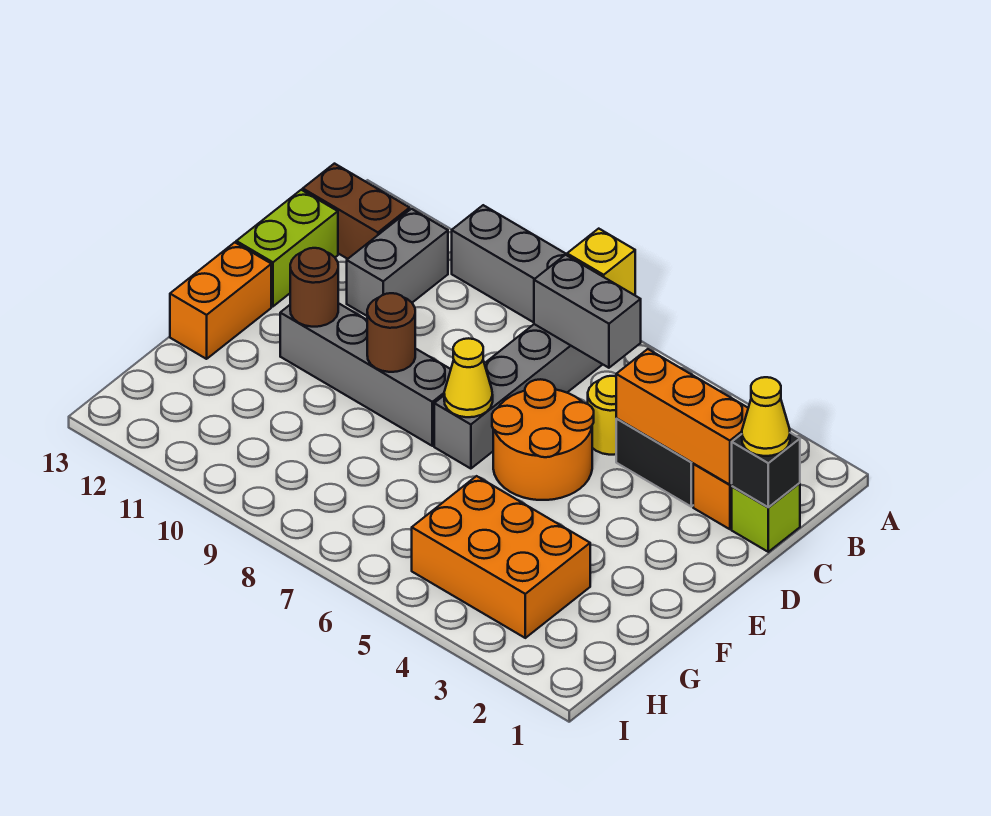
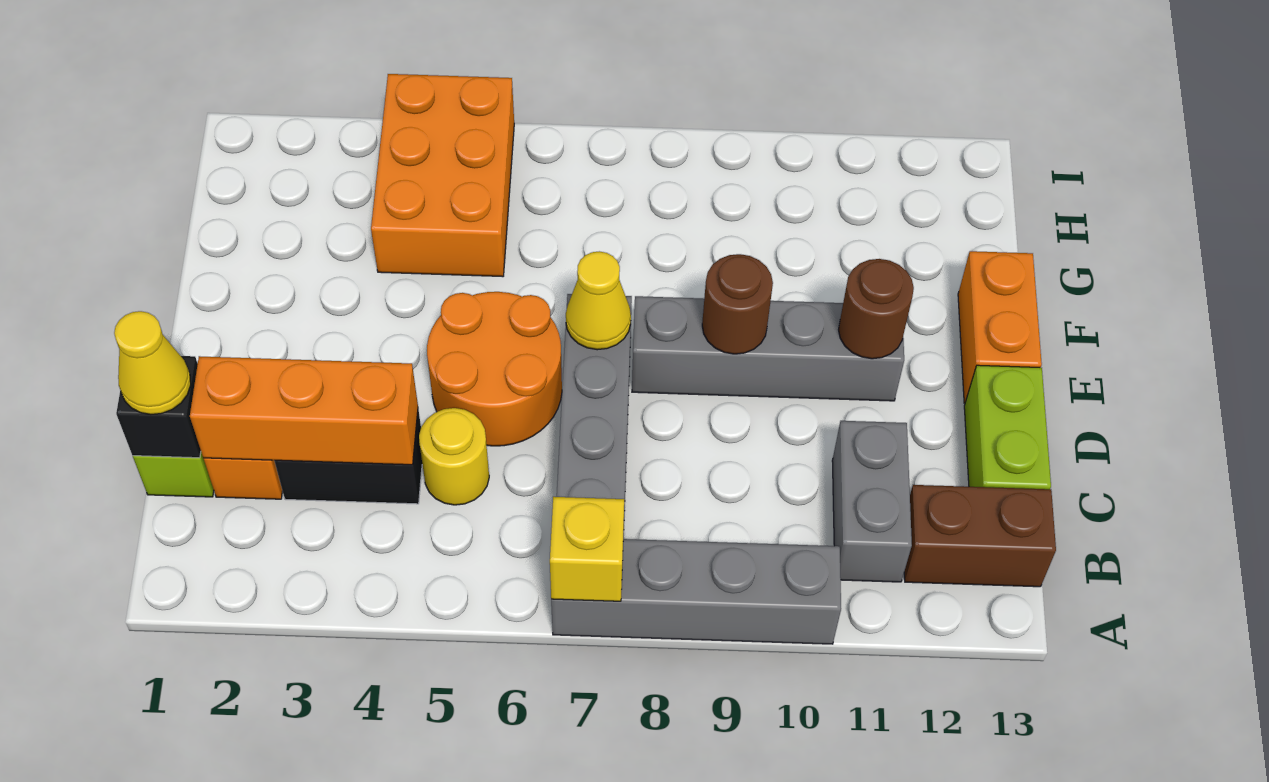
grey brick B6:B7 level 2 -> none
orange brick G3:H5 level 1 -> orange brick G4:I5 level 1

